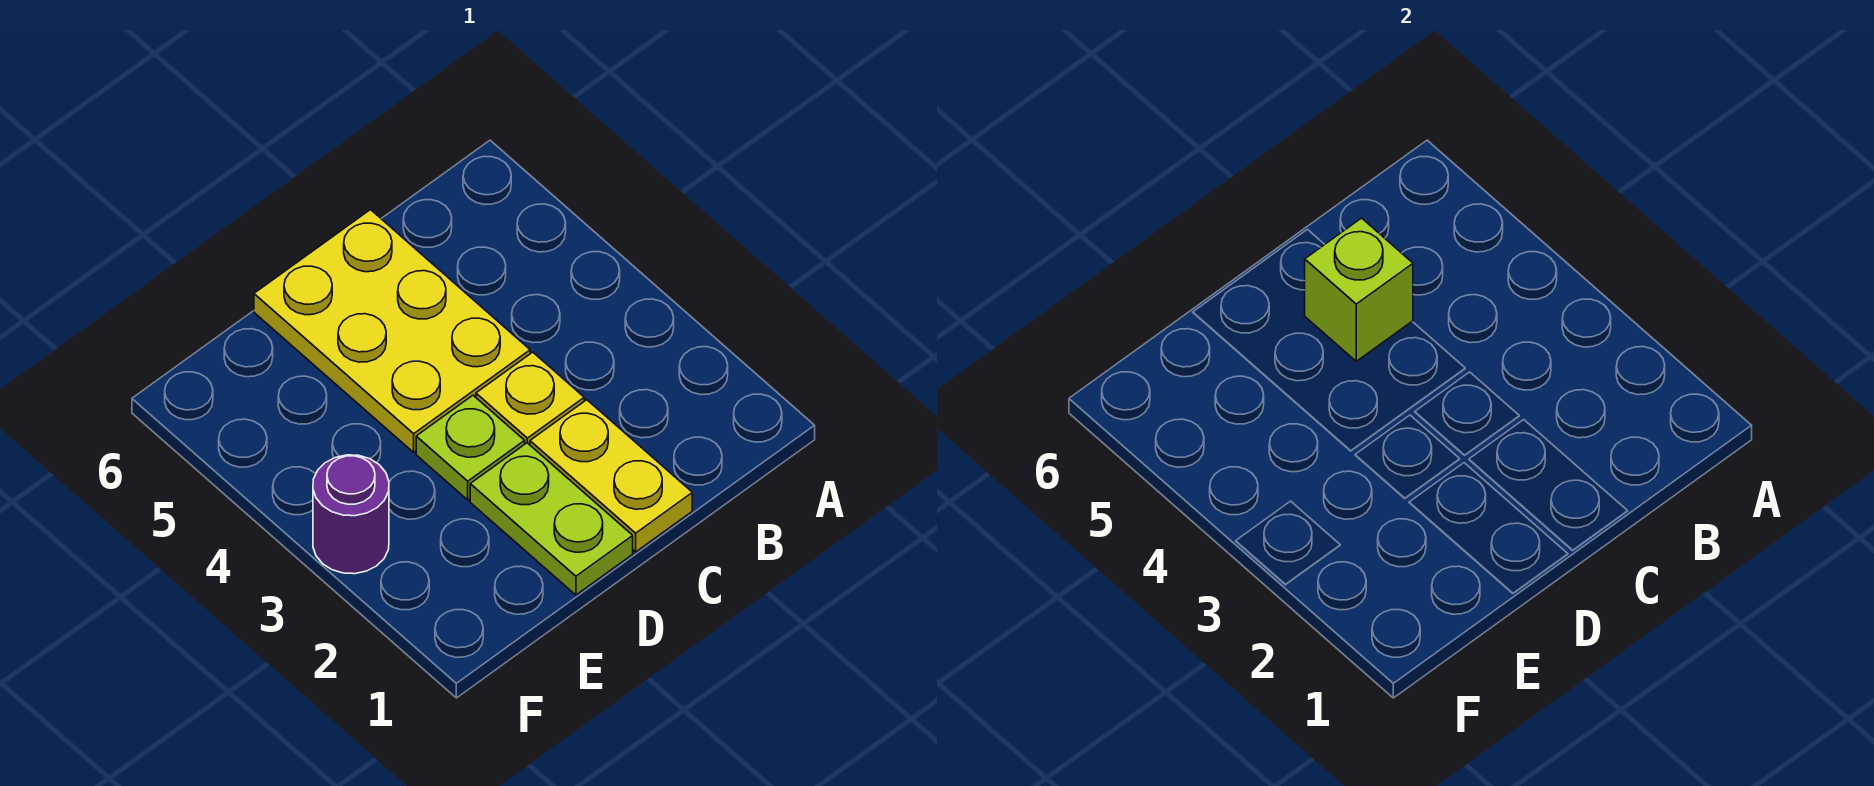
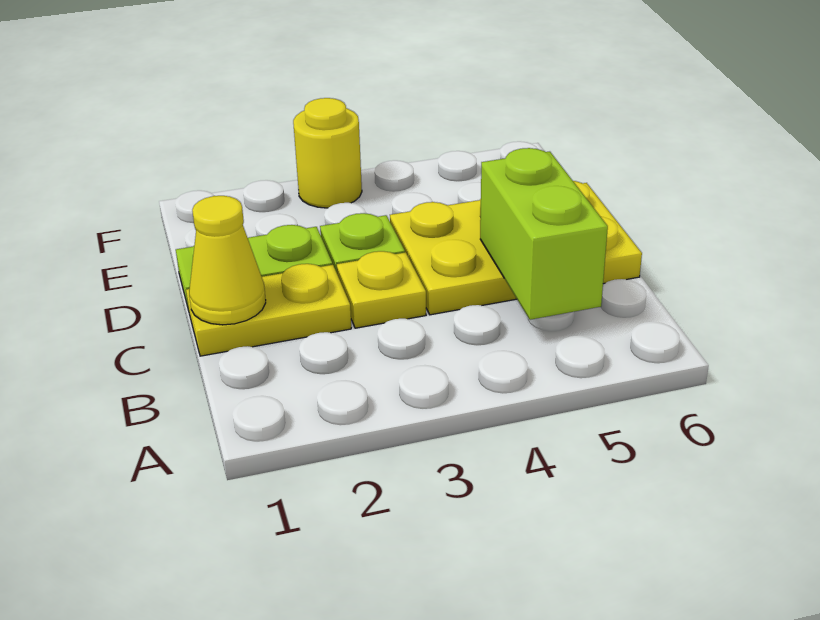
none -> yellow cone C1 level 2
lime brick C5 level 2 -> lime brick B5:C5 level 2
purple round brick F3 level 1 -> yellow round brick F3 level 1

